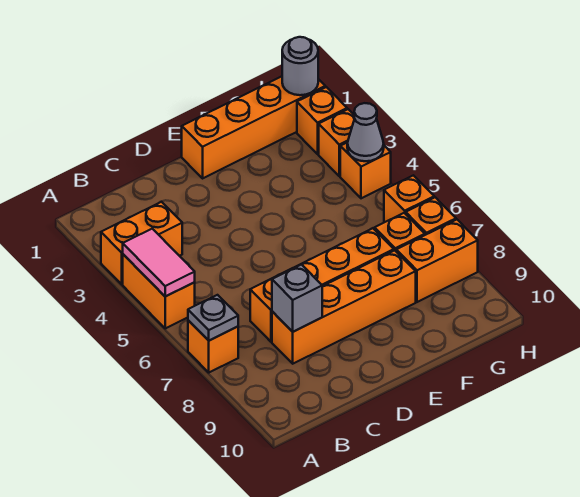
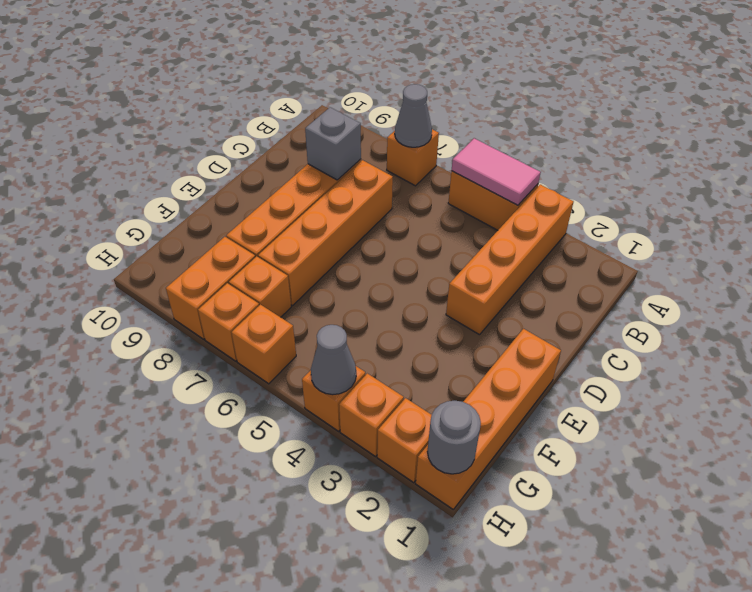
orange brick A3:B3 level 1 -> orange brick A3:D3 level 1
grey plate A7 level 2 -> grey cone A7 level 2

